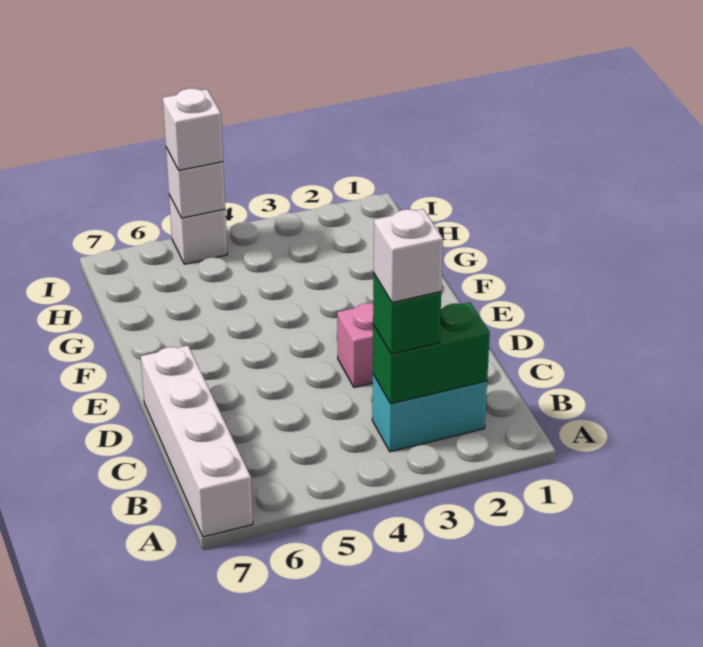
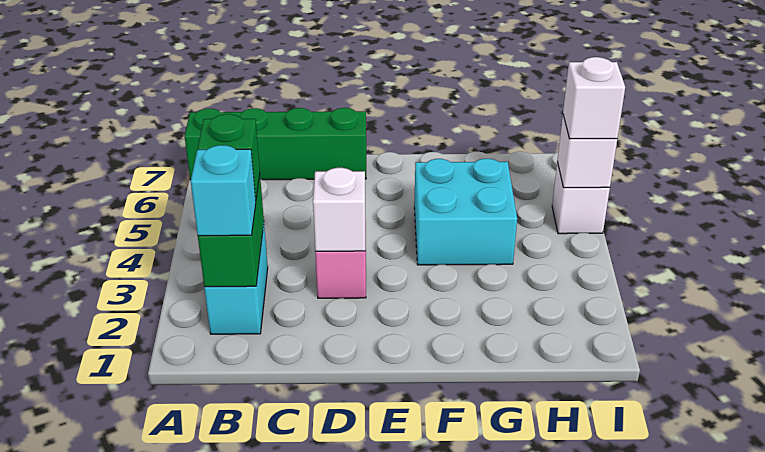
white brick A7:D7 level 1 -> green brick A7:D7 level 1
none -> cyan brick B2 level 3
white brick B3 level 4 -> white brick D3 level 2
none -> cyan brick F4:G5 level 1

